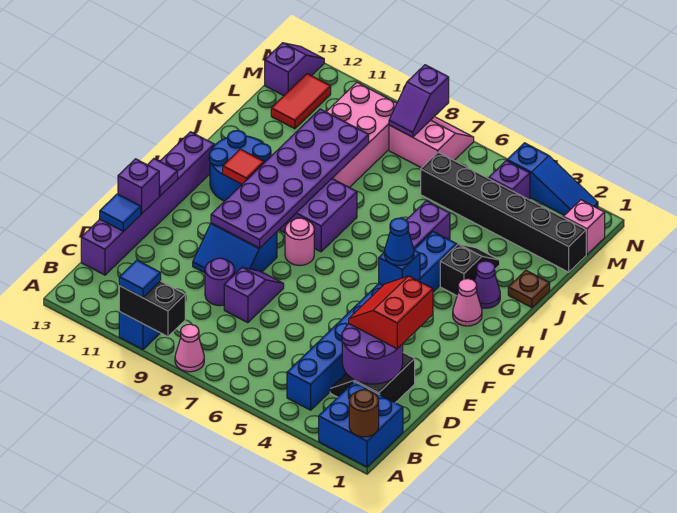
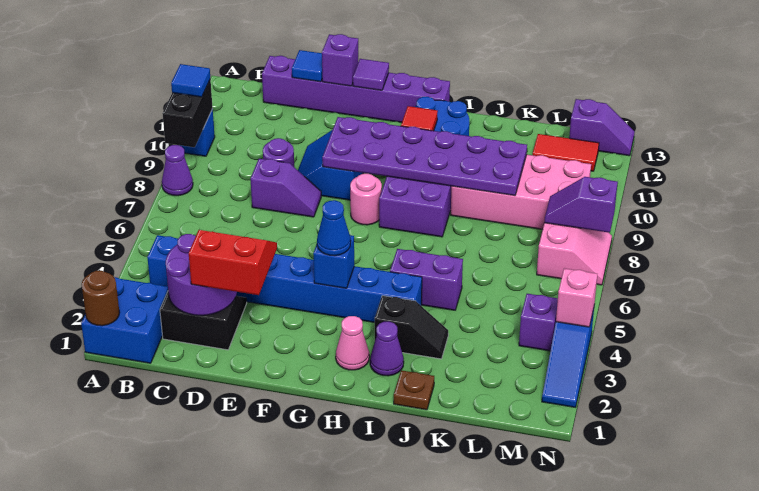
pink cone A8 level 1 -> purple cone A8 level 1
black brick L1:L6 level 1 -> none
pink brick M1 level 1 -> pink brick N4 level 2

